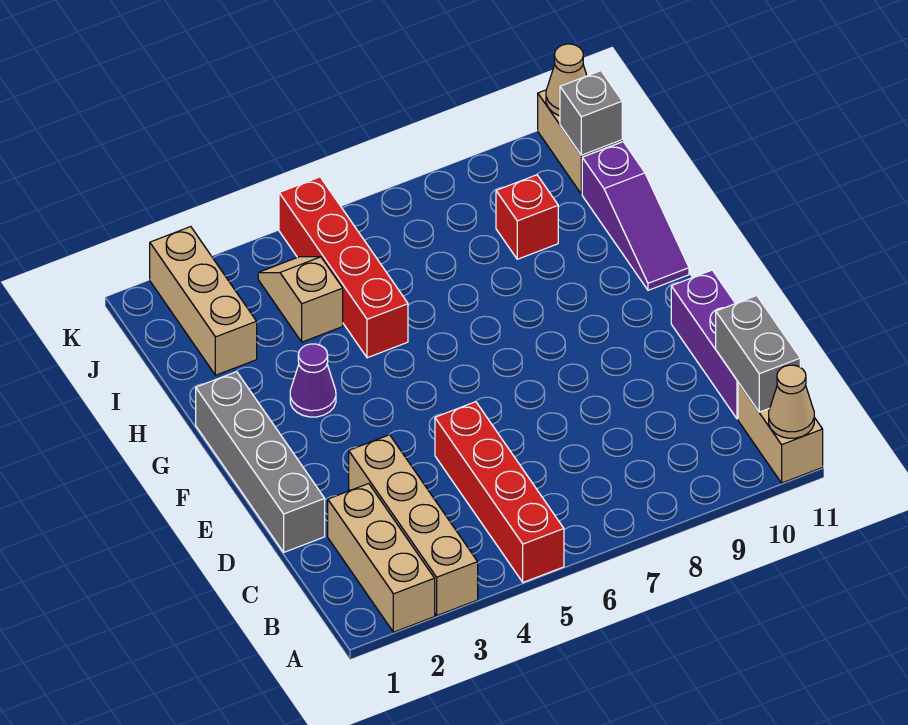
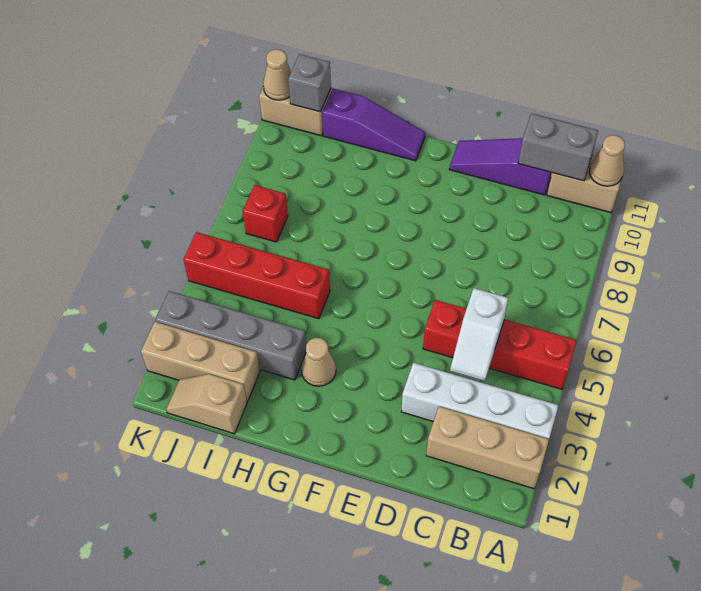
tan brick A3:D3 level 1 -> white brick A3:D3 level 1
none -> white slope C4:C5 level 2 top 5
purple brick C11:E11 level 1 -> purple slope C11:E11 level 1 top C
grey brick D1:G1 level 1 -> grey brick H3:K3 level 1
purple cone G3 level 1 -> tan cone G3 level 1
tan slope I4:J4 level 1 top I -> tan slope I1:J1 level 1 top I
red brick I9 level 1 -> red brick J7 level 1

